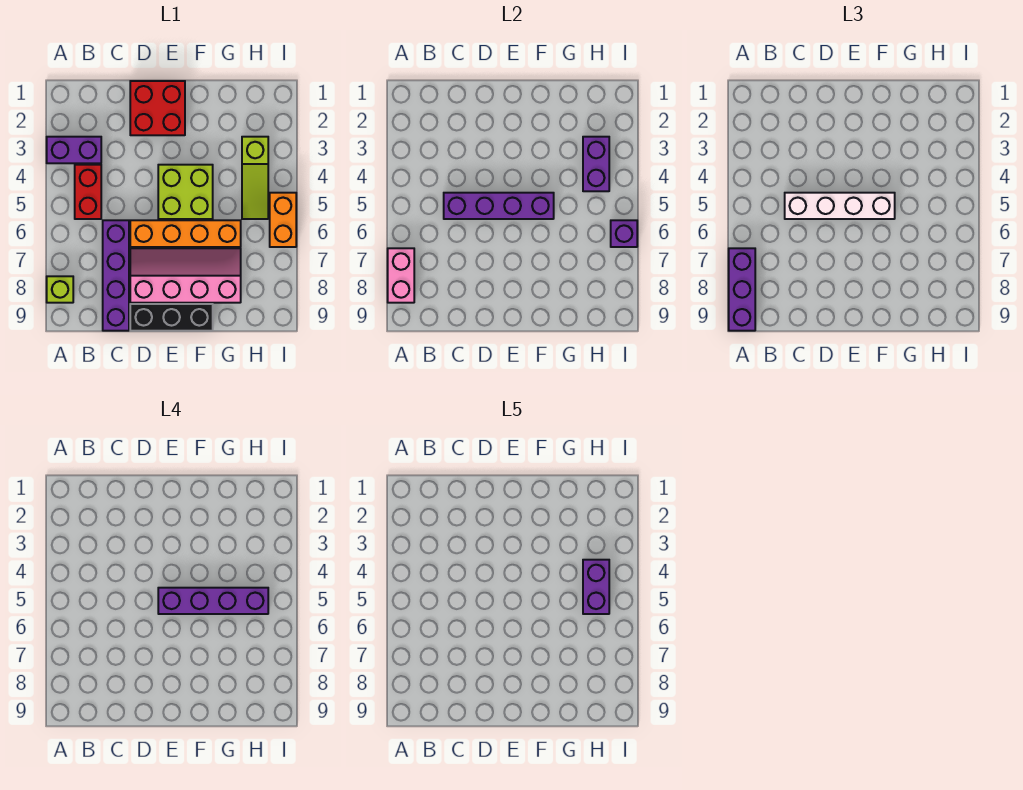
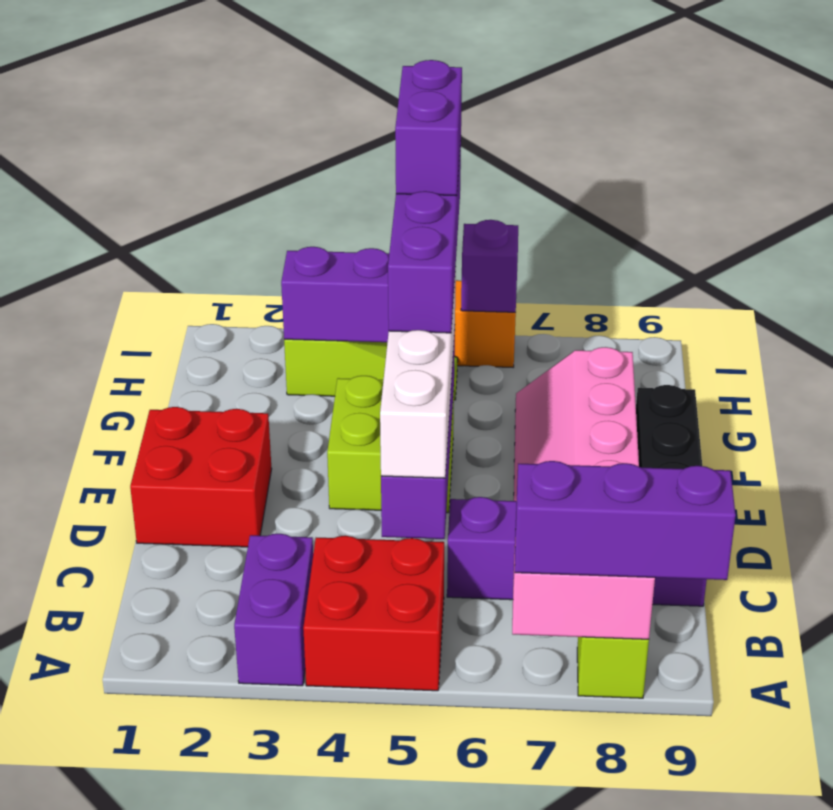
red brick B4:B5 level 1 -> red brick A4:B5 level 1
orange brick D6:G6 level 1 -> none
purple brick H4:H5 level 5 -> purple brick G5:H5 level 5

